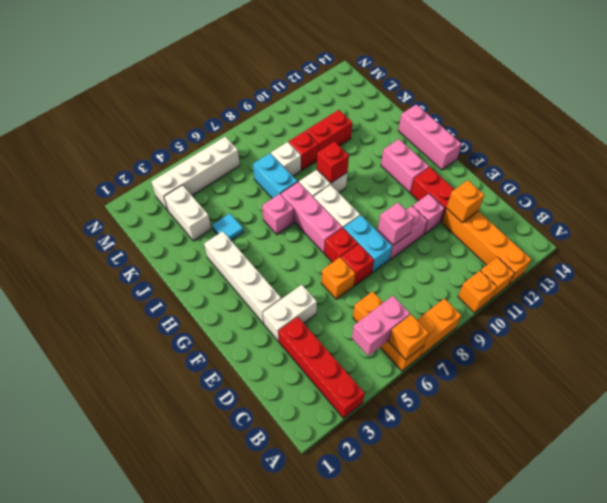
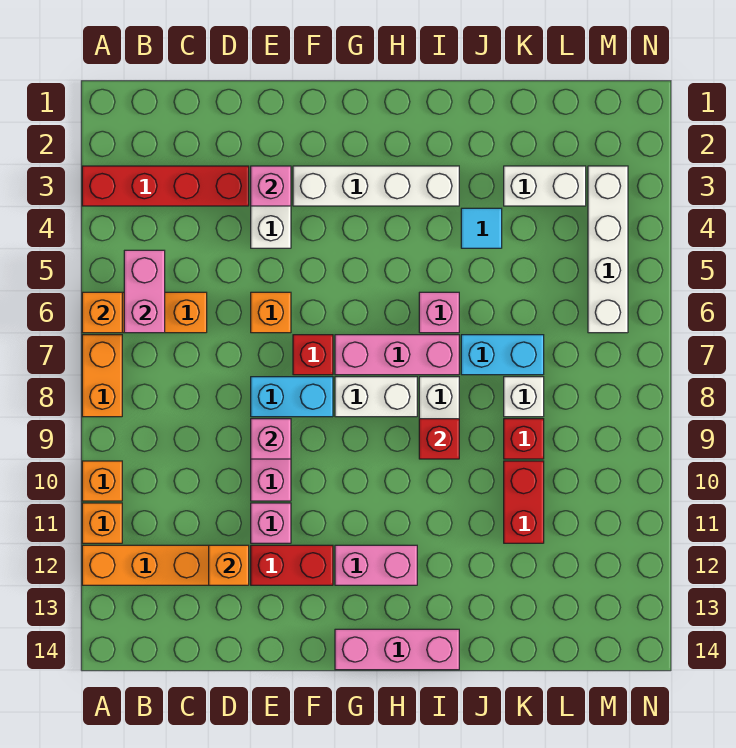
none -> pink brick E3 level 2
red brick E7 level 1 -> none

